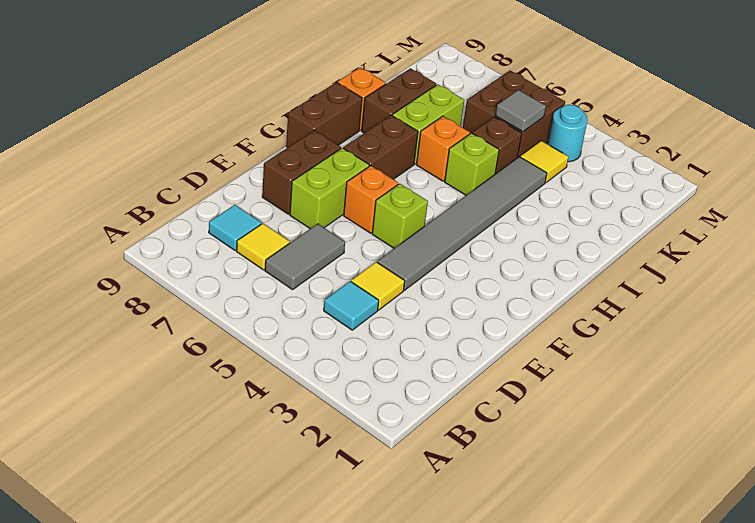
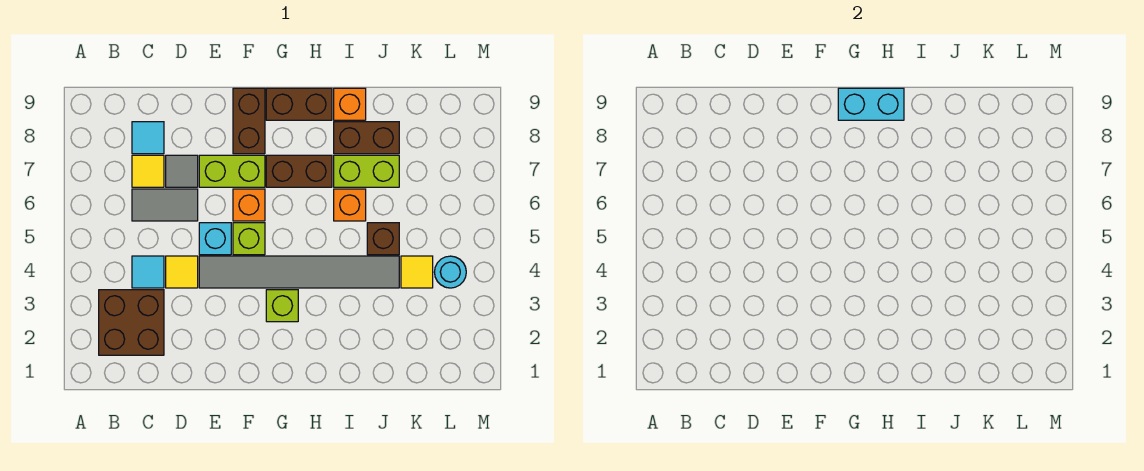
none -> cyan brick E5 level 1
brown brick E8:F8 level 1 -> brown brick F8:F9 level 1
none -> cyan brick G9:H9 level 2
lime brick I5 level 1 -> lime brick G3 level 1
brown brick K5:L6 level 1 -> brown brick B2:C3 level 1
grey tile K5 level 2 -> grey tile D7 level 1

